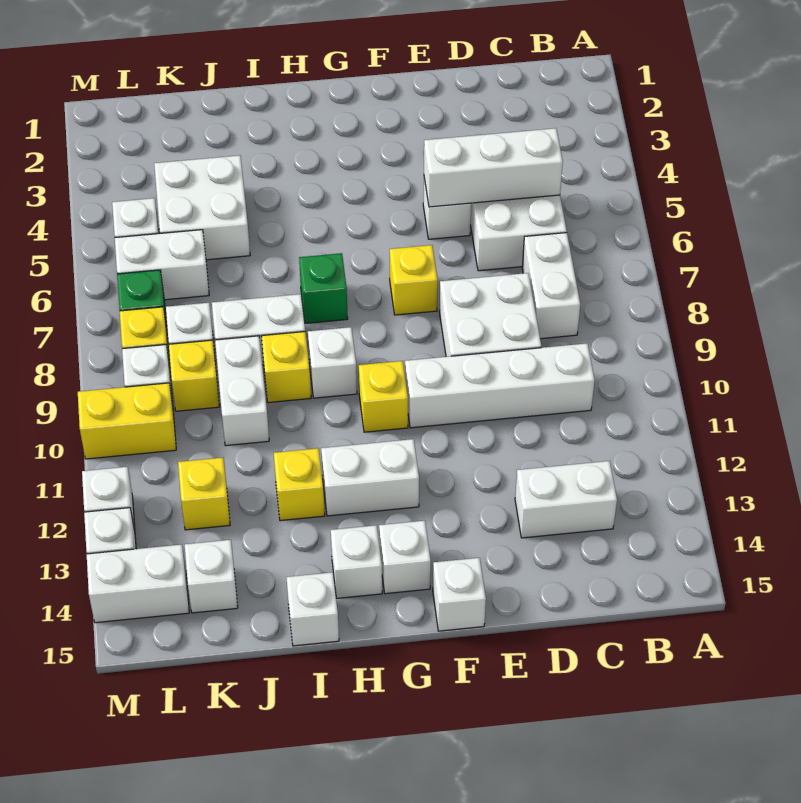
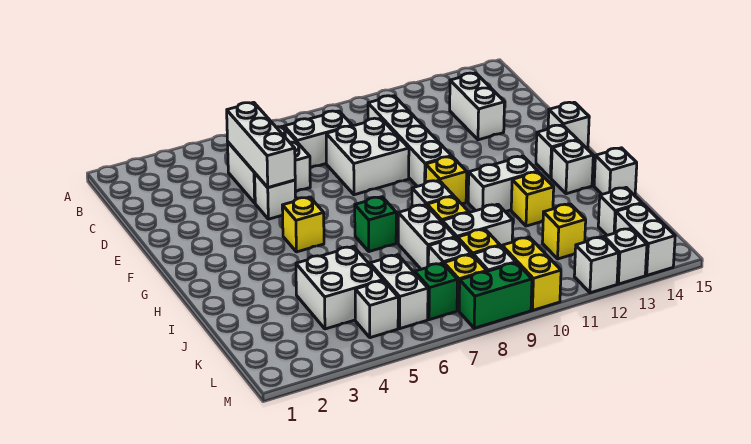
yellow brick F7 level 1 -> yellow brick G5 level 1
white brick G12:H12 level 1 -> white brick H11:H12 level 1
none -> green brick M8:M9 level 1

